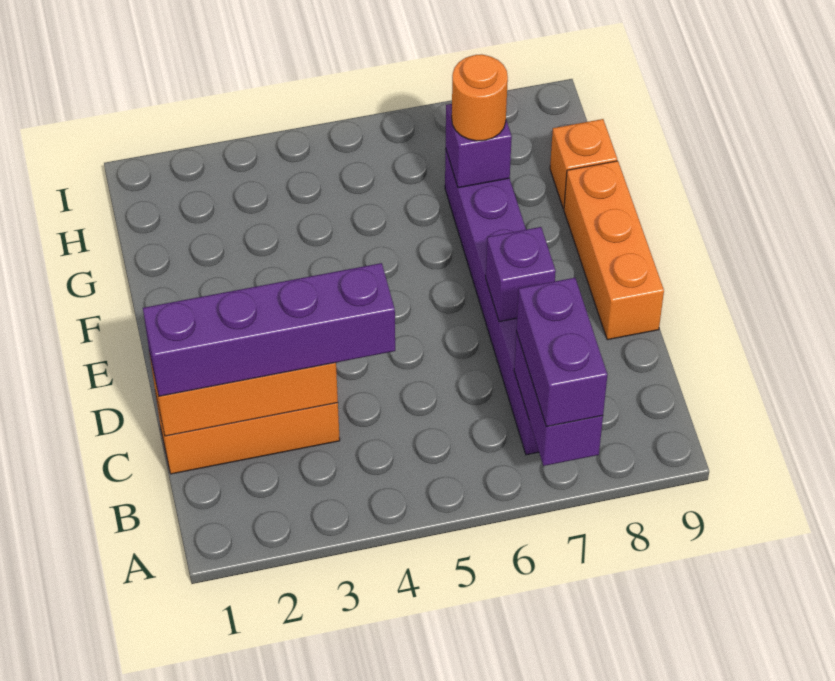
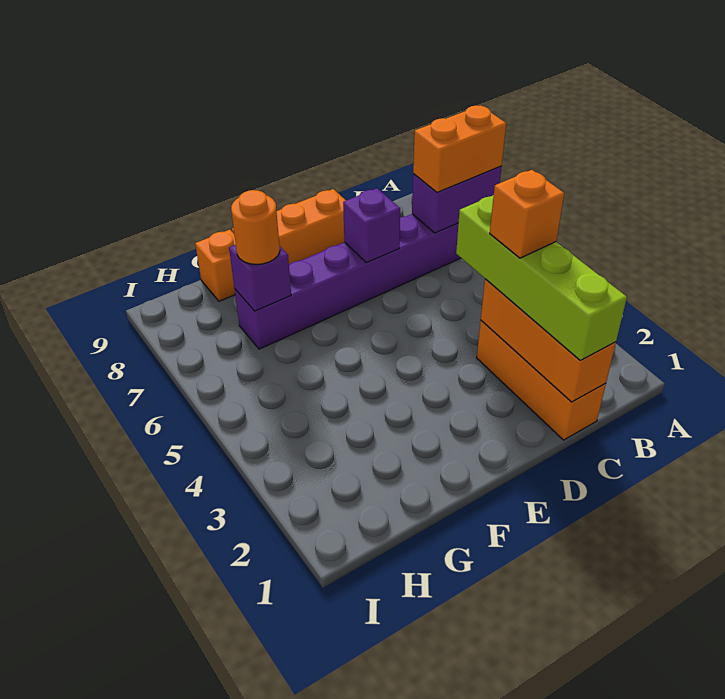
purple brick A7:B7 level 3 -> orange brick A7:B7 level 3
purple brick C1:C4 level 3 -> lime brick C1:C4 level 3
none -> orange brick C3 level 4

